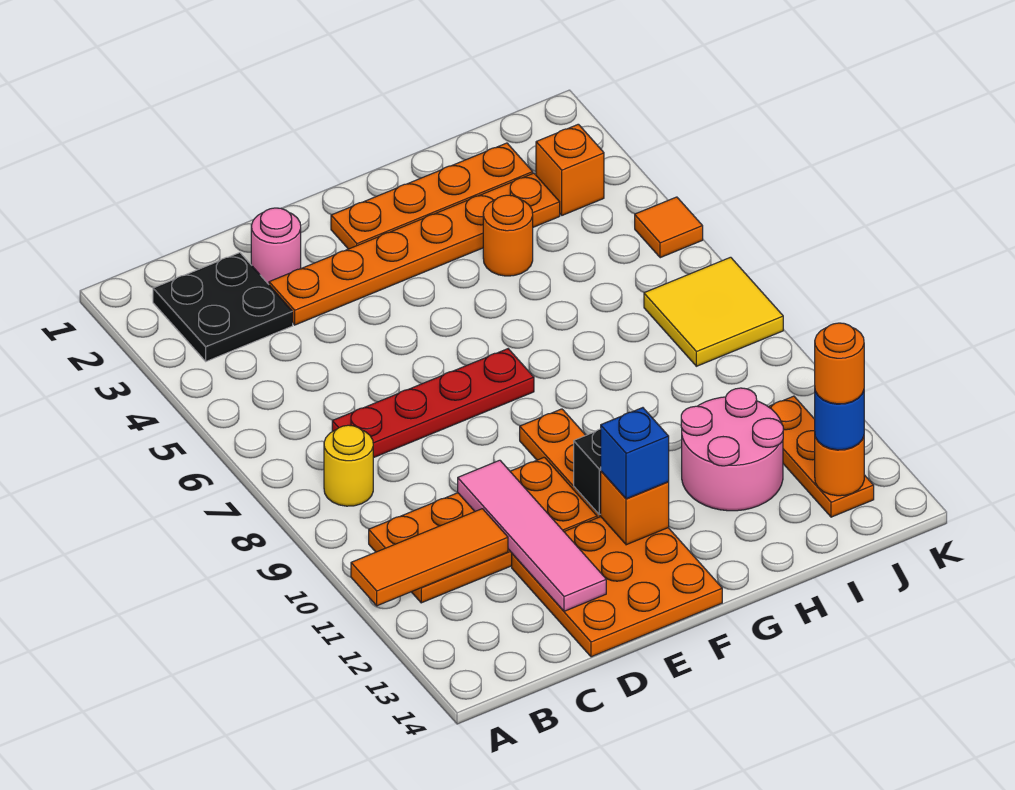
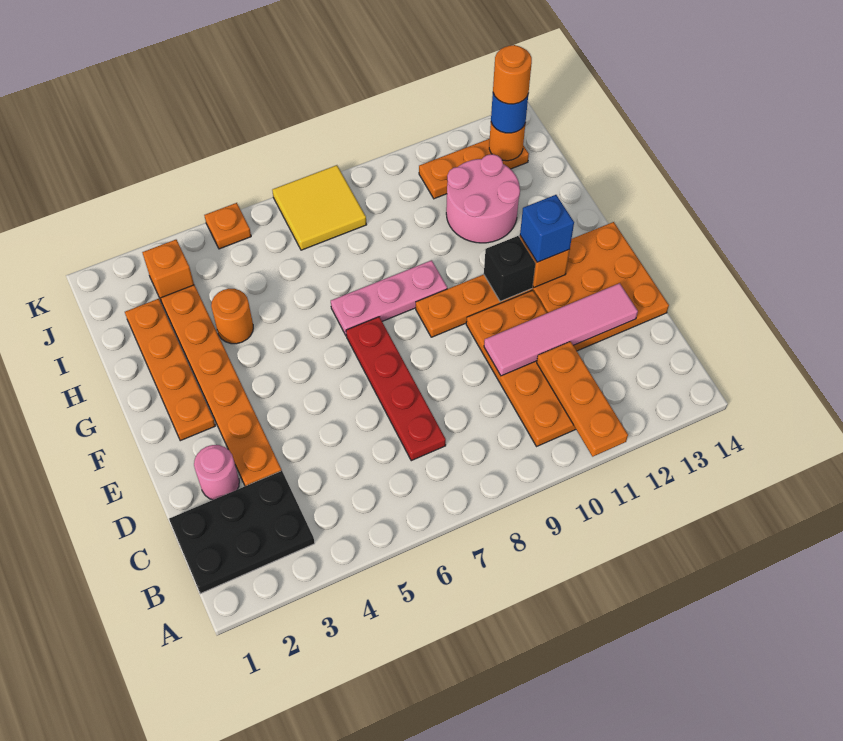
orange tile A11:C11 level 2 -> orange plate A11:C11 level 2
black plate B2:C3 level 1 -> black plate B1:C3 level 1
yellow round brick B8 level 1 -> none
none -> pink plate G7:G9 level 1
orange tile K5 level 1 -> orange plate K5 level 1

